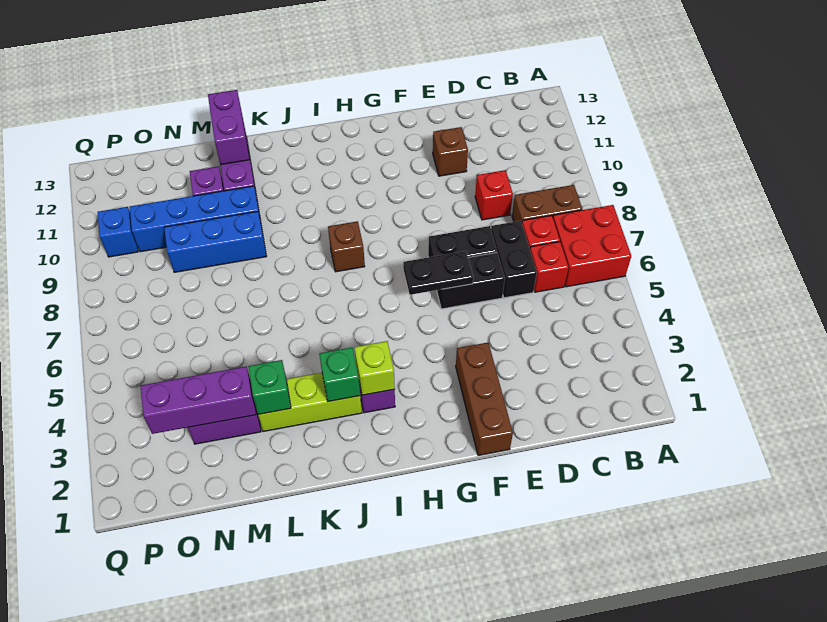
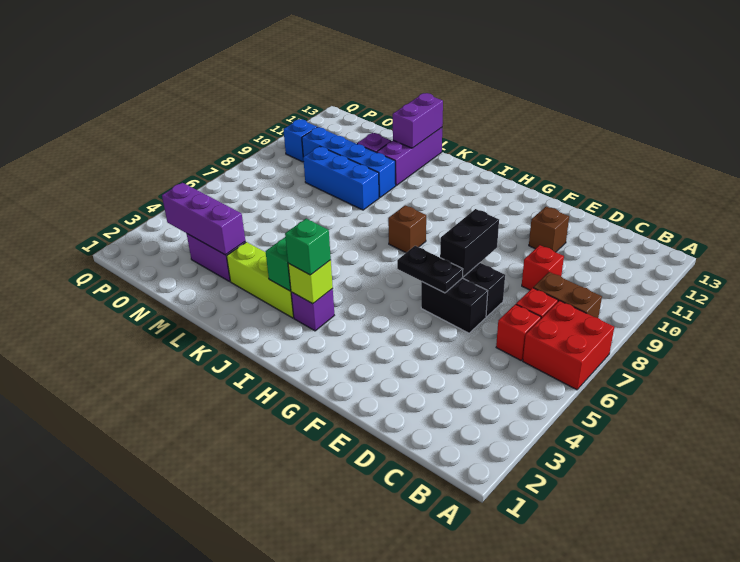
black brick D6:D7 level 1 -> black brick F7:F8 level 2
brown brick F1:F3 level 1 -> none
green brick L3 level 2 -> green brick I3 level 3

